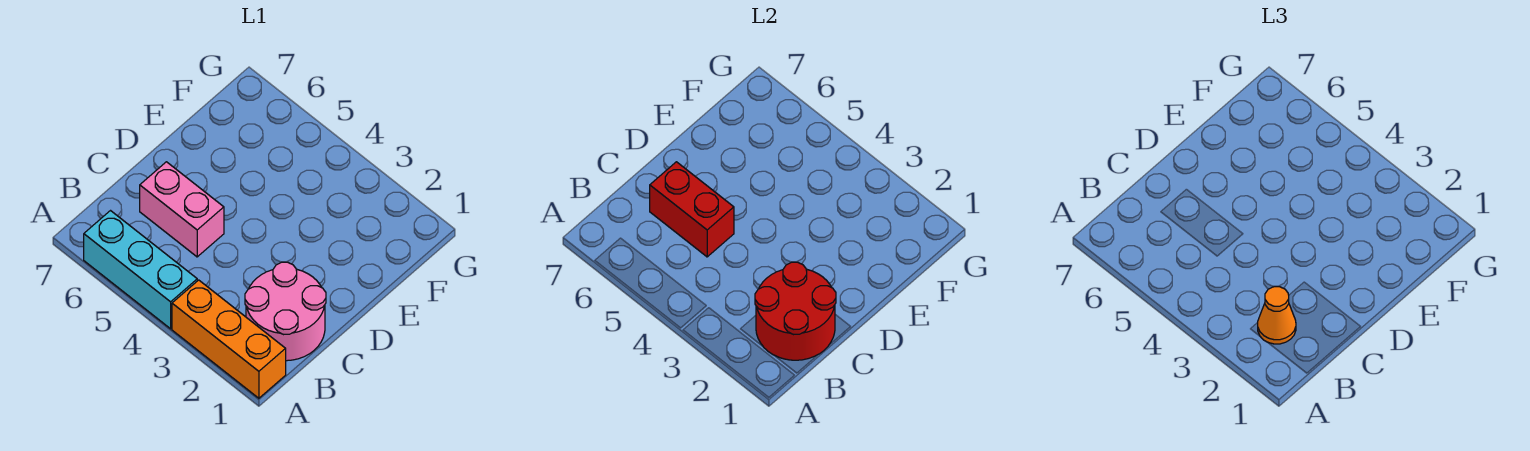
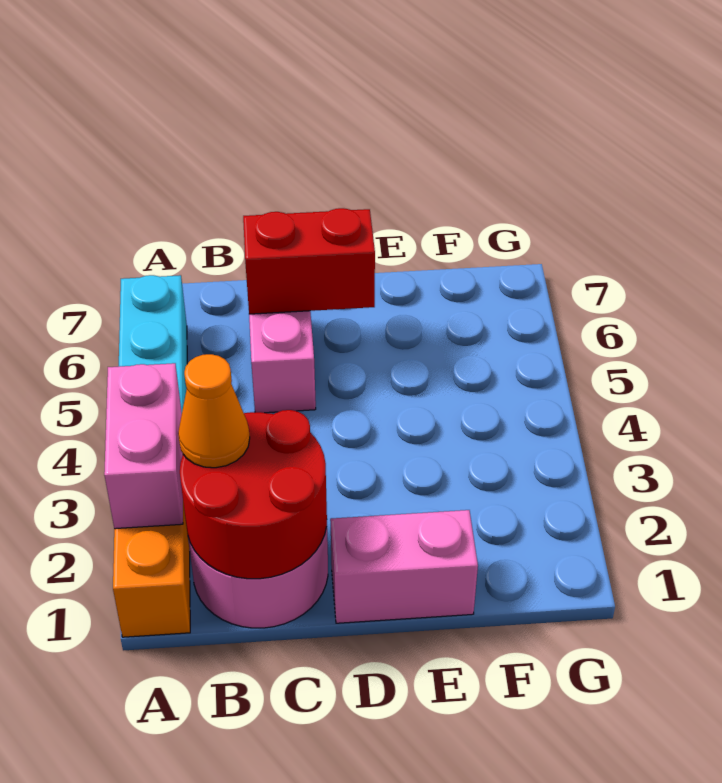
none -> pink brick A2:A3 level 2
red brick C5:C6 level 2 -> red brick C6:D6 level 2
none -> pink brick D1:E1 level 1

